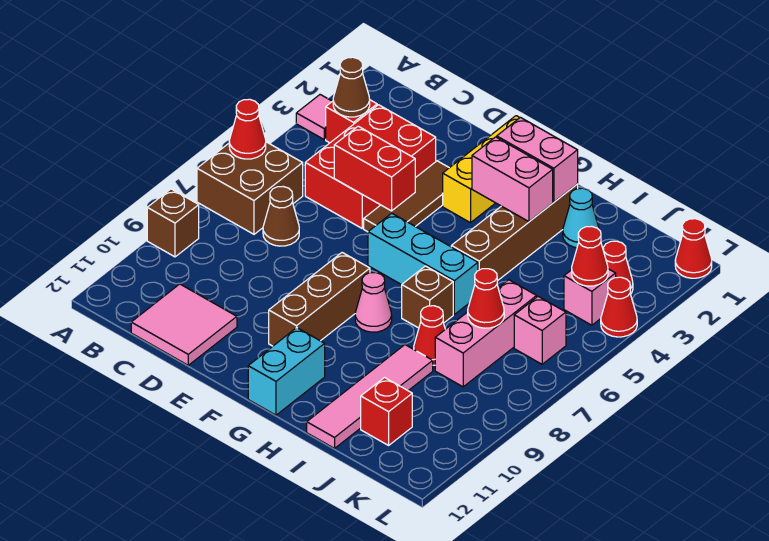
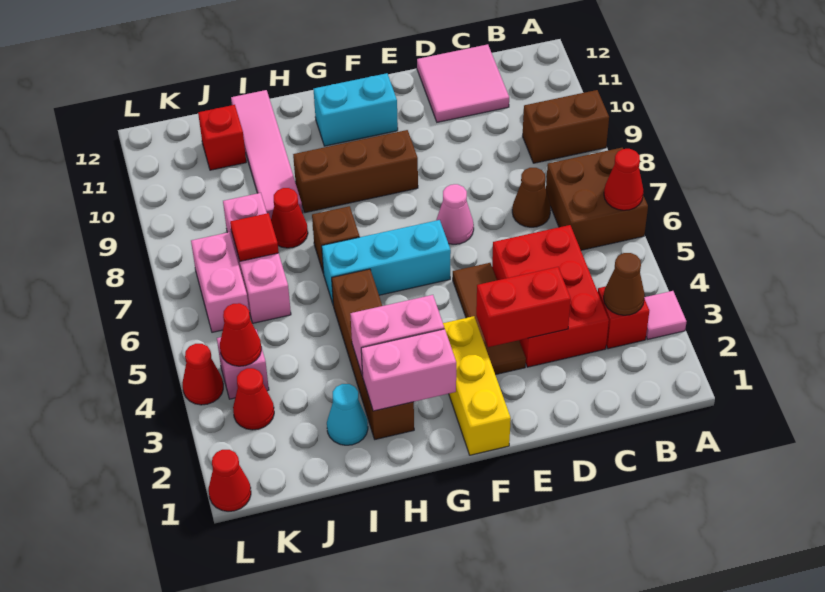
brown brick A9 level 1 -> brown brick A9:B9 level 1
red brick D5:E5 level 2 -> red brick D3:E3 level 2
brown brick F8:F10 level 1 -> brown brick F9:H9 level 1
pink cone G8 level 1 -> pink cone E7 level 1
cyan brick G11:G12 level 1 -> cyan brick F11:G11 level 1
red cone J7 level 2 -> red tile J7 level 2
pink brick K6 level 1 -> pink brick K6:K7 level 1

